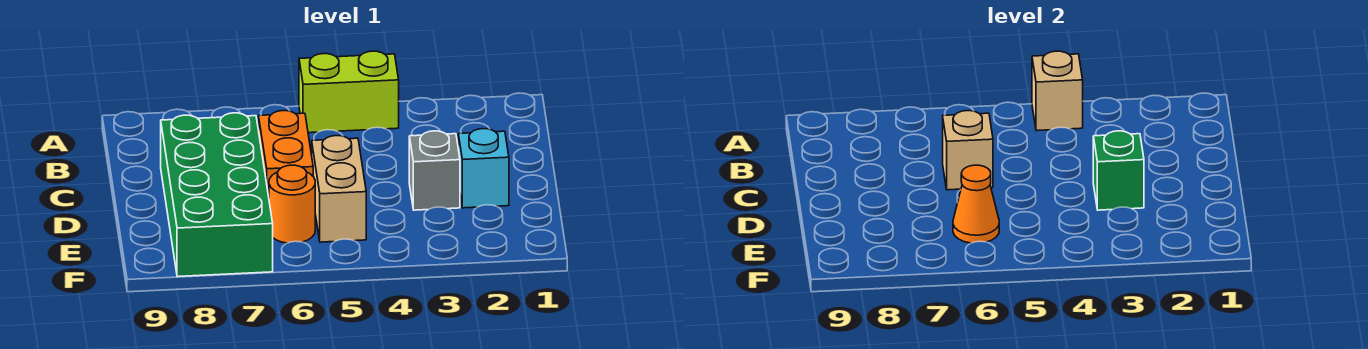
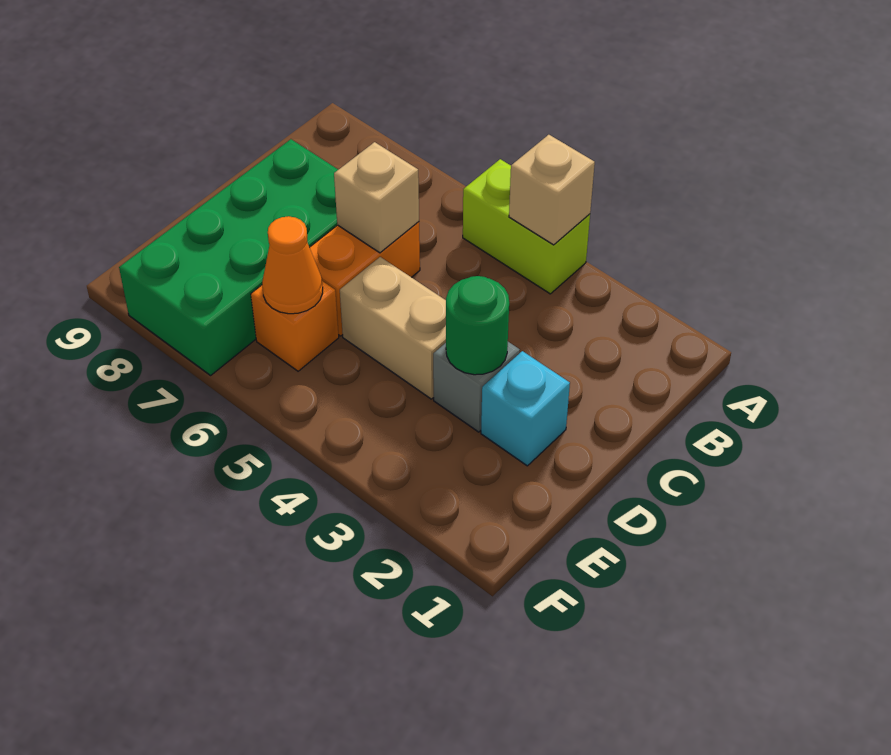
green brick D3 level 2 -> green round brick D3 level 2
tan brick D5:E5 level 1 -> tan brick D4:D5 level 1
orange round brick E6 level 1 -> orange brick E6 level 1

